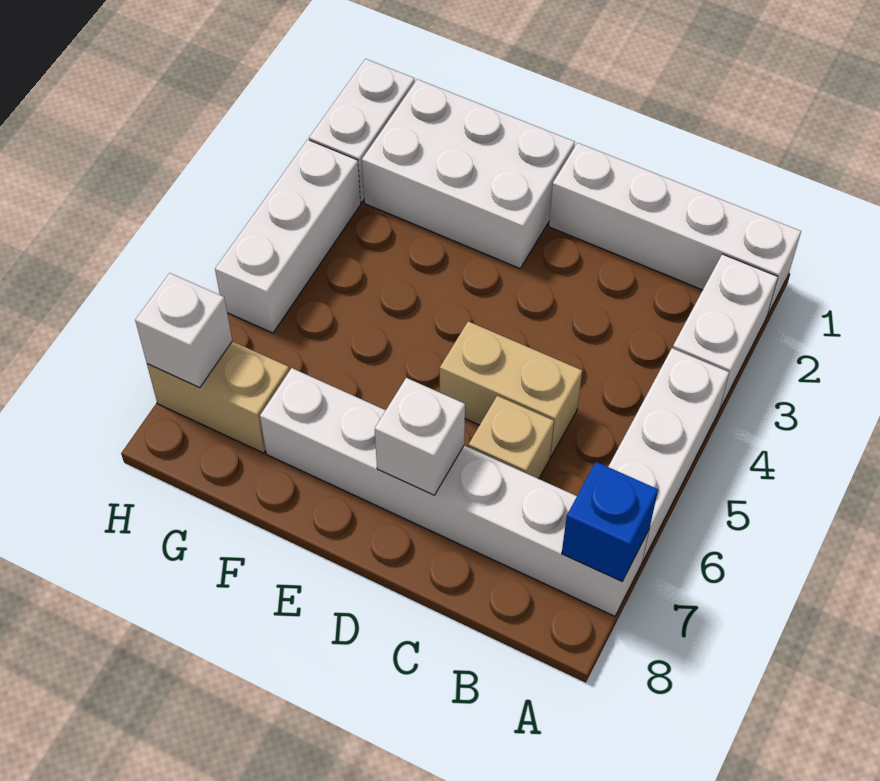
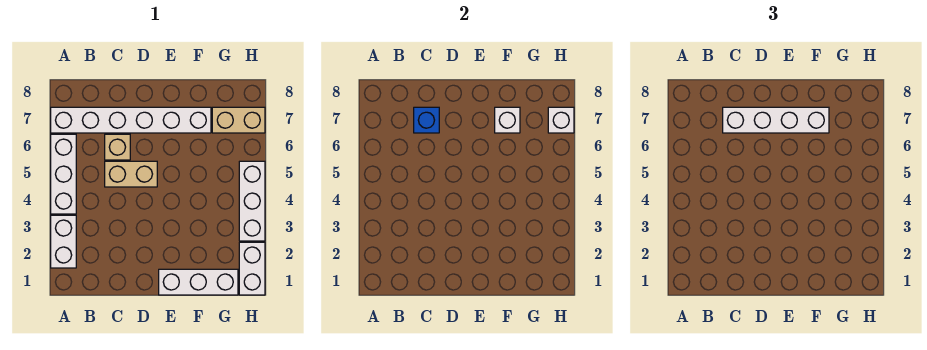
white brick A1:D1 level 1 -> white brick C7:F7 level 3
blue brick A7 level 2 -> blue brick C7 level 2
white brick D7 level 2 -> white brick F7 level 2
white brick E1:G2 level 1 -> white brick E1:G1 level 1

